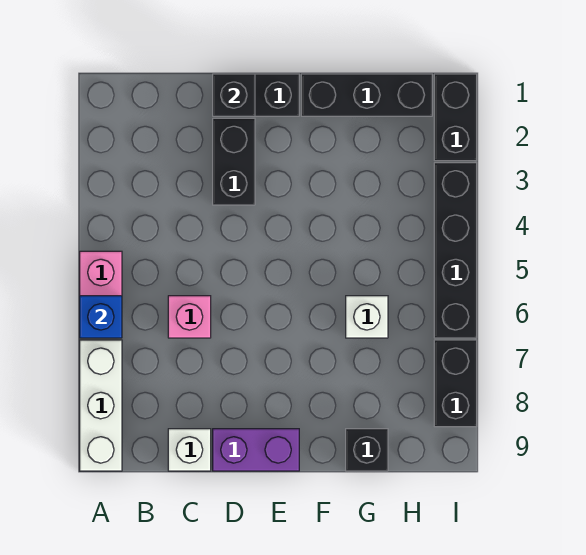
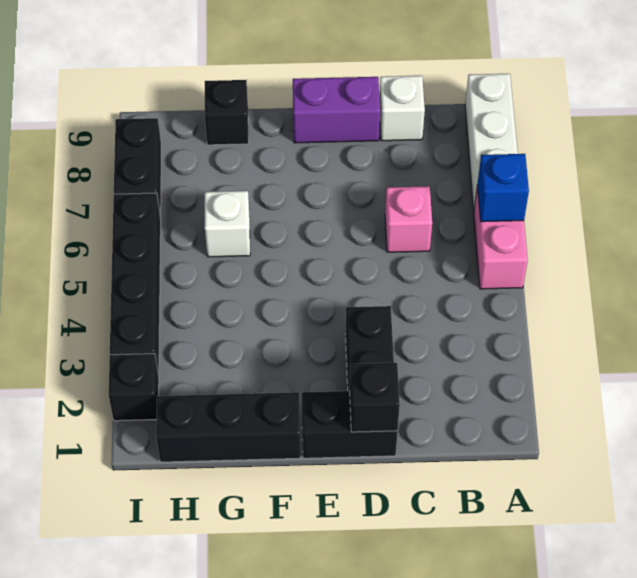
black brick I1:I2 level 1 -> black brick I2 level 1

